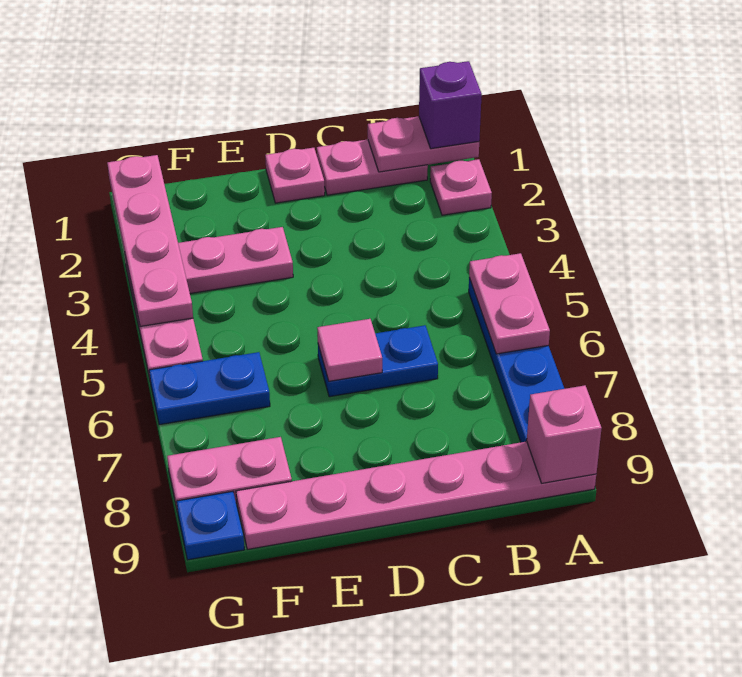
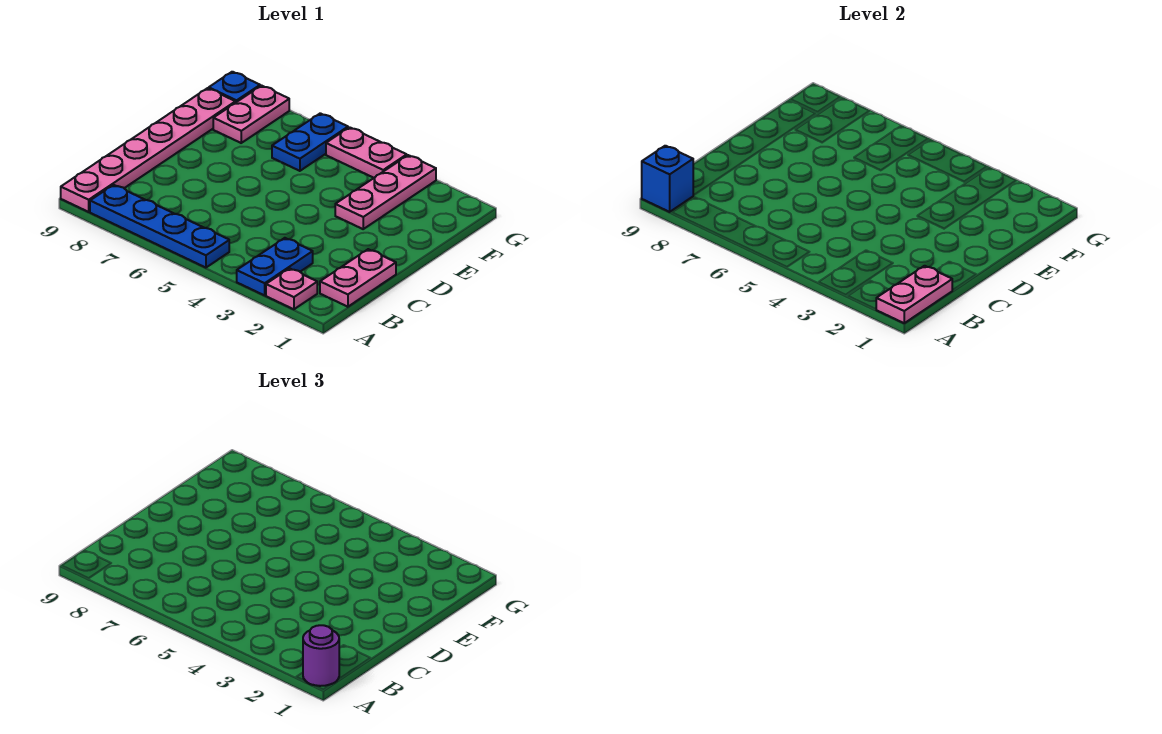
purple brick A1 level 3 -> purple round brick A1 level 3
pink plate A5:A6 level 2 -> none
pink brick A9 level 2 -> blue brick A9 level 2
blue plate C6:D6 level 1 -> blue plate A3:B3 level 1
pink plate D1 level 1 -> none
pink tile D6 level 2 -> none
pink plate G1:G4 level 2 -> none

